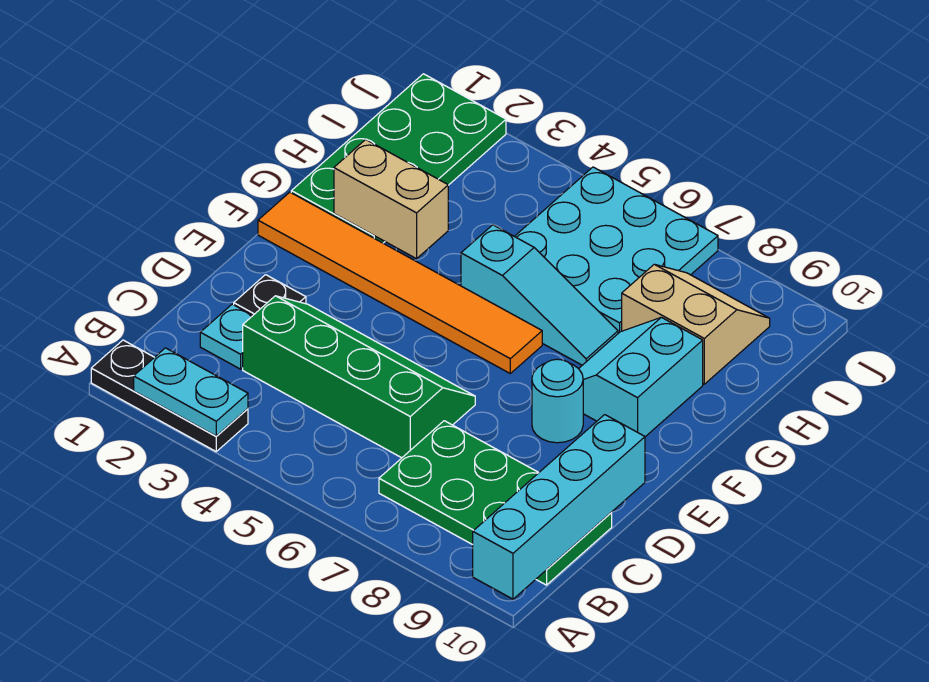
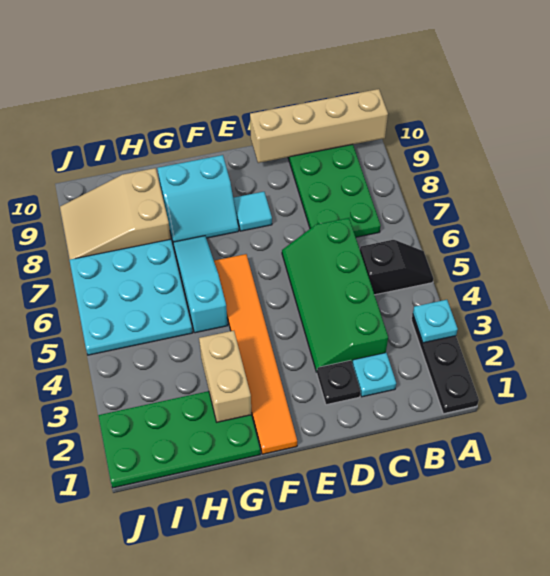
cyan plate A2:A3 level 2 -> cyan plate A3 level 2
none -> black slope A5:B5 level 1 top B
cyan brick A10:D10 level 2 -> tan brick A10:D10 level 2
cyan round brick E8 level 1 -> cyan tile E8 level 1
tan slope H8:I9 level 1 top H -> tan slope H8:J9 level 1 top H

